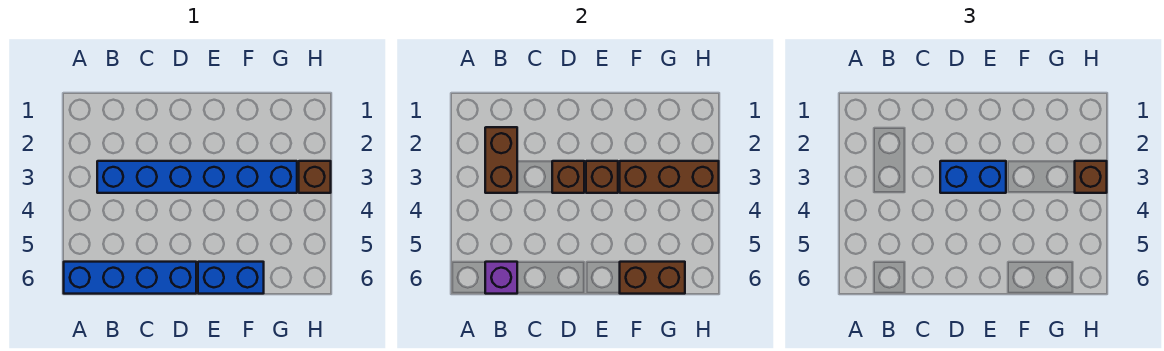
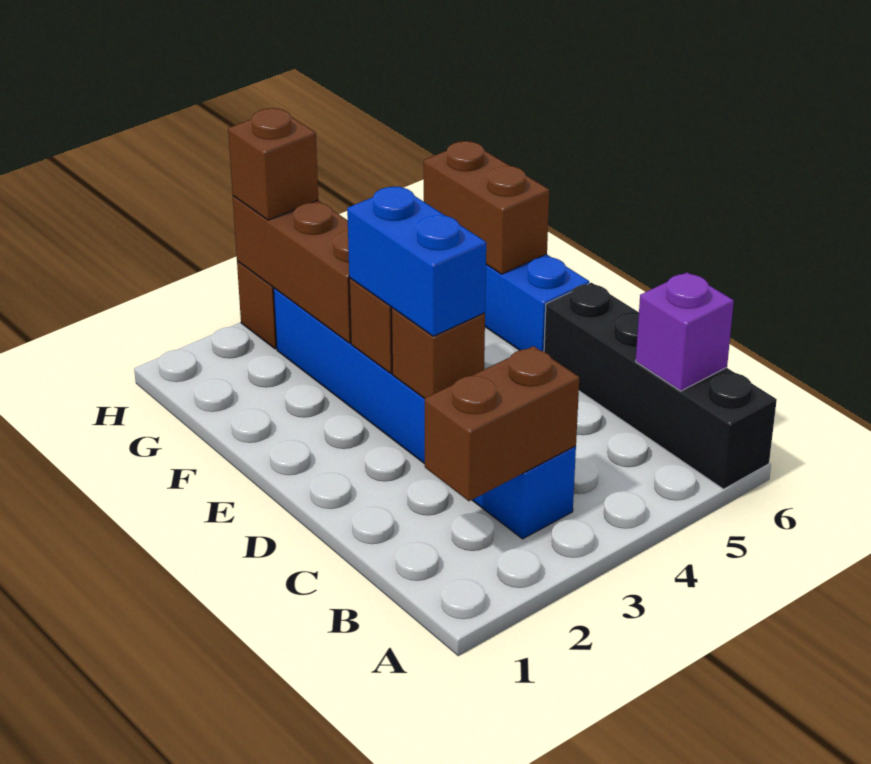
blue brick A6:D6 level 1 -> black brick A6:D6 level 1

